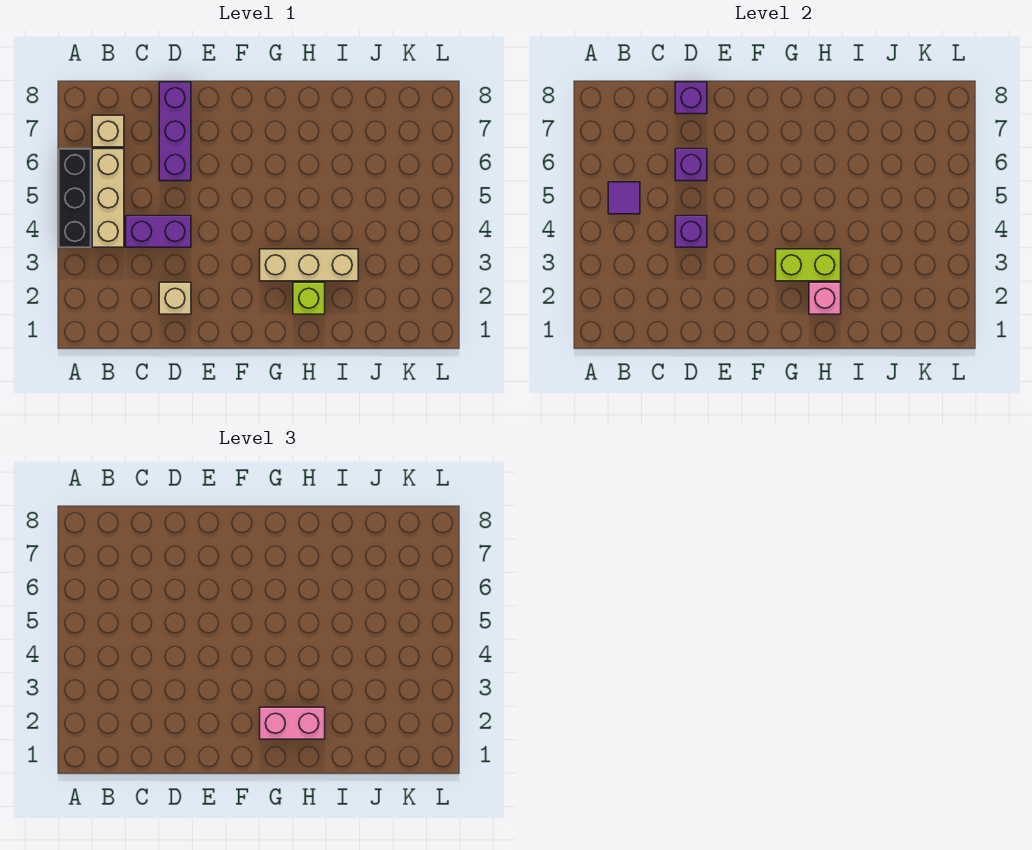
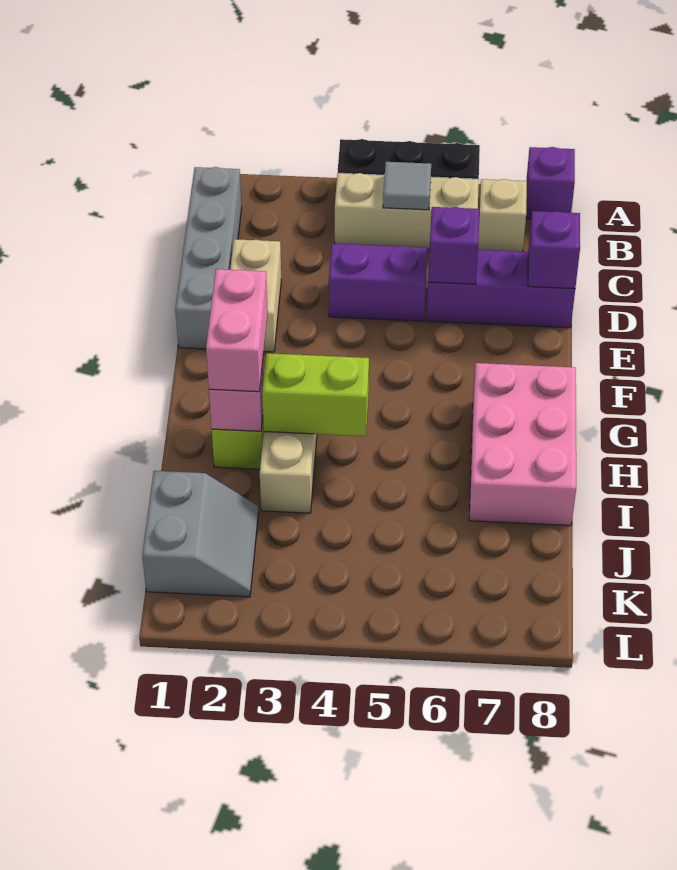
none -> grey brick B1:E1 level 1
purple tile B5 level 2 -> grey tile B5 level 2
purple brick C4:D4 level 1 -> purple brick D4:D5 level 1
tan brick D2 level 1 -> tan brick D2:E2 level 1
purple brick D4 level 2 -> purple brick A8 level 1
lime brick G3:H3 level 2 -> lime brick H3:H4 level 2
none -> pink brick G7:I8 level 1
none -> grey slope J1:K2 level 1 top 1

